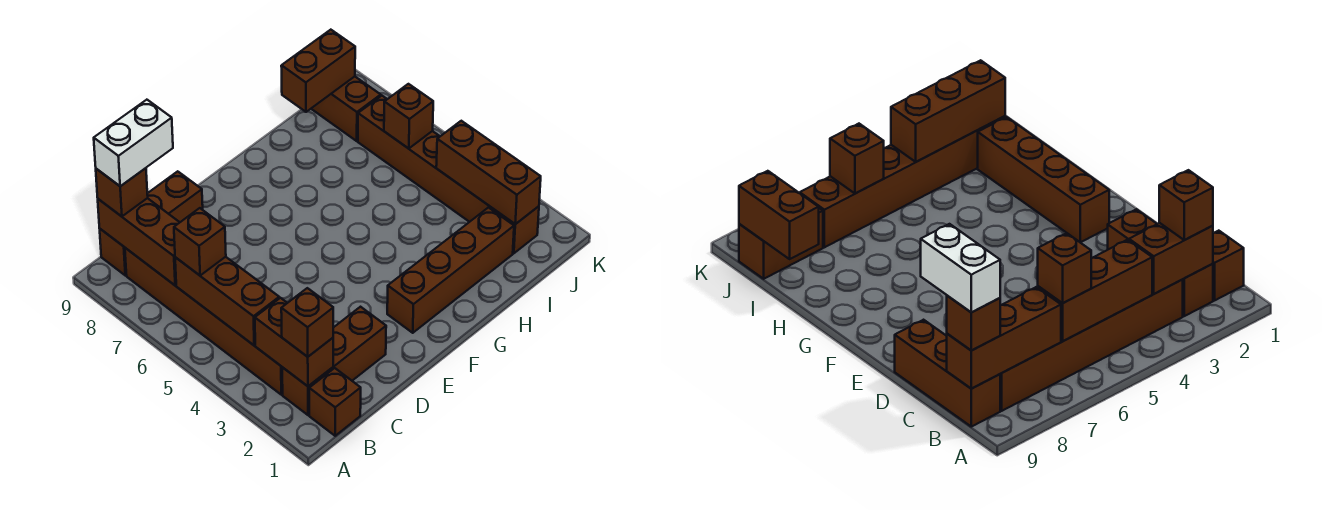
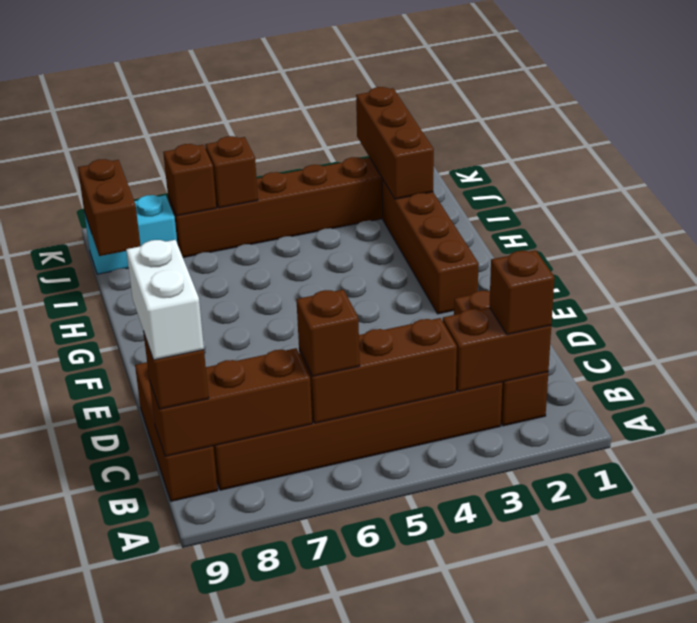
brown brick B1 level 1 -> brown brick J7 level 2
brown brick J2:J4 level 2 -> brown brick I2:K2 level 2
brown brick J8:J9 level 1 -> cyan brick J8:J9 level 1

